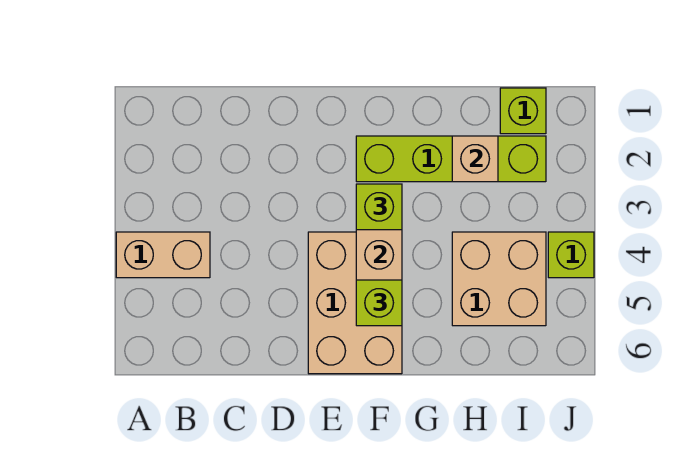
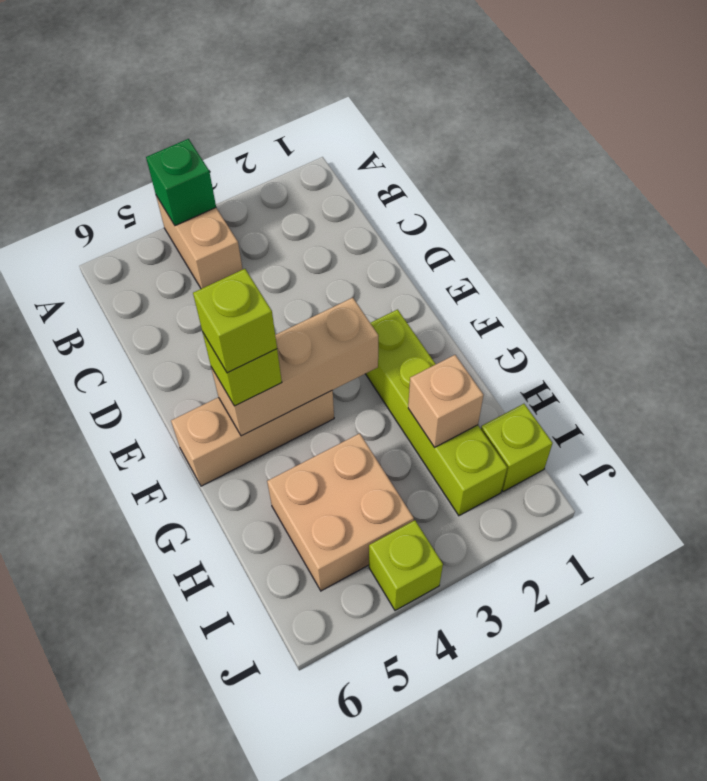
none -> green brick A4 level 2
tan brick E4:F6 level 1 -> tan brick F4:F6 level 1
lime brick F3 level 3 -> lime brick F5 level 4

